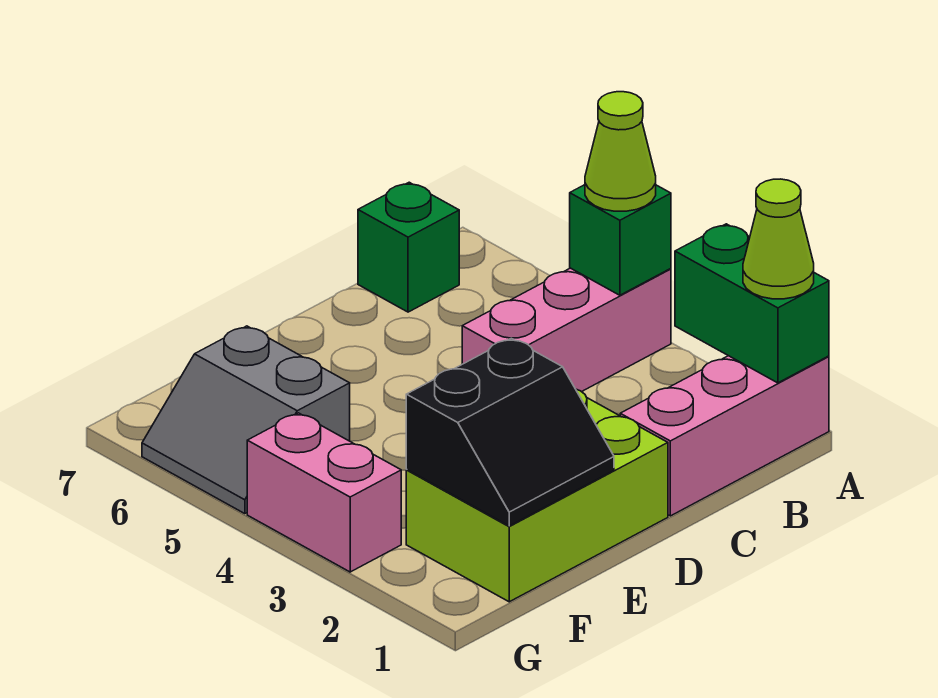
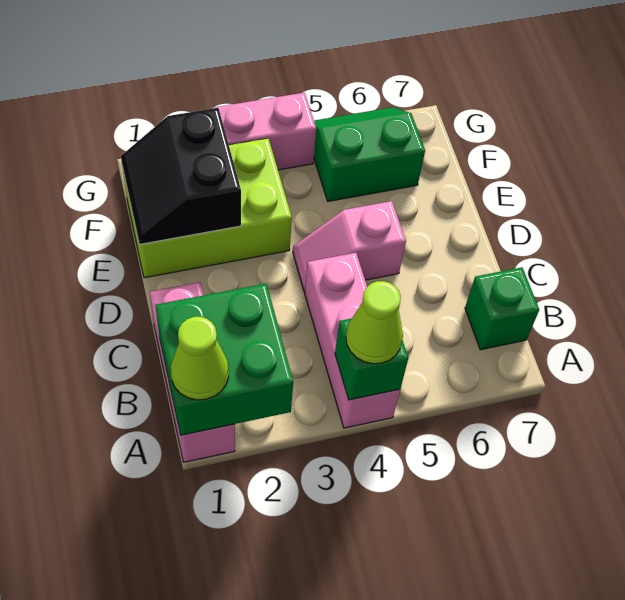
green brick A1:A2 level 2 -> green brick A1:B2 level 2
lime brick D1:F2 level 1 -> lime brick E1:F3 level 1
none -> pink slope D4:D5 level 1 top 5
grey slope F5:G6 level 1 top F -> green slope F5:G6 level 1 top F

